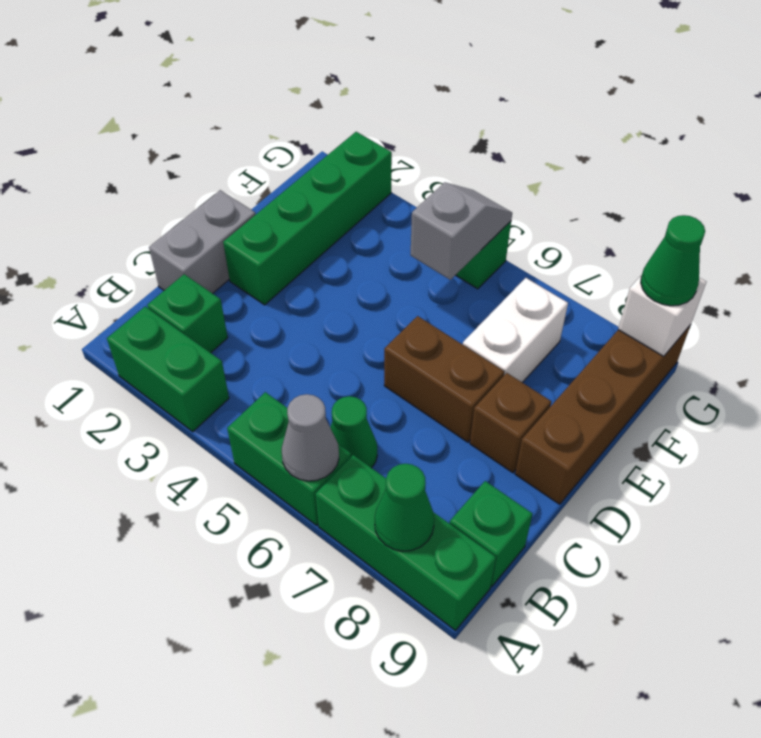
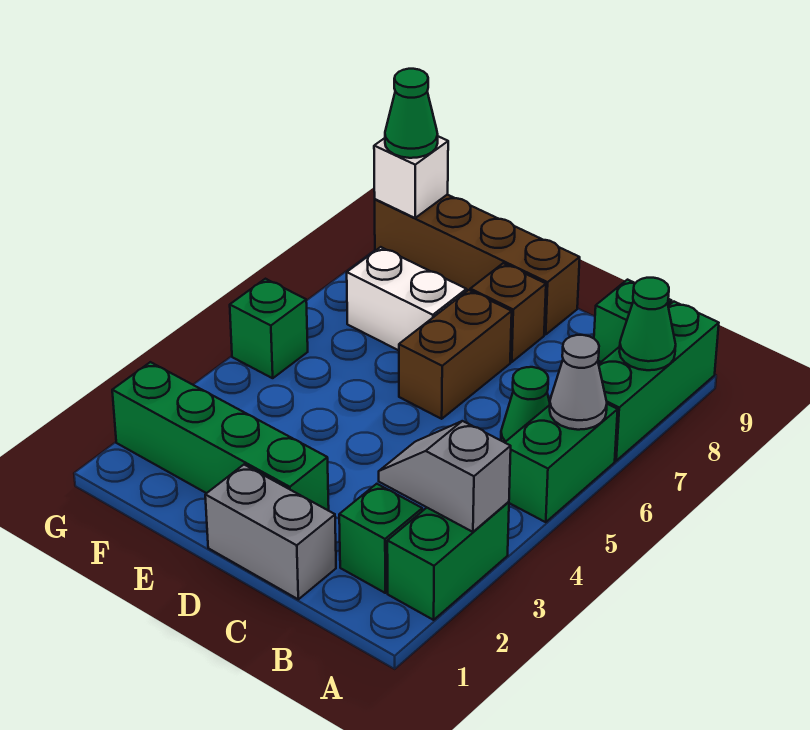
grey slope F5:G5 level 2 top F -> grey slope A3:B3 level 2 top A

